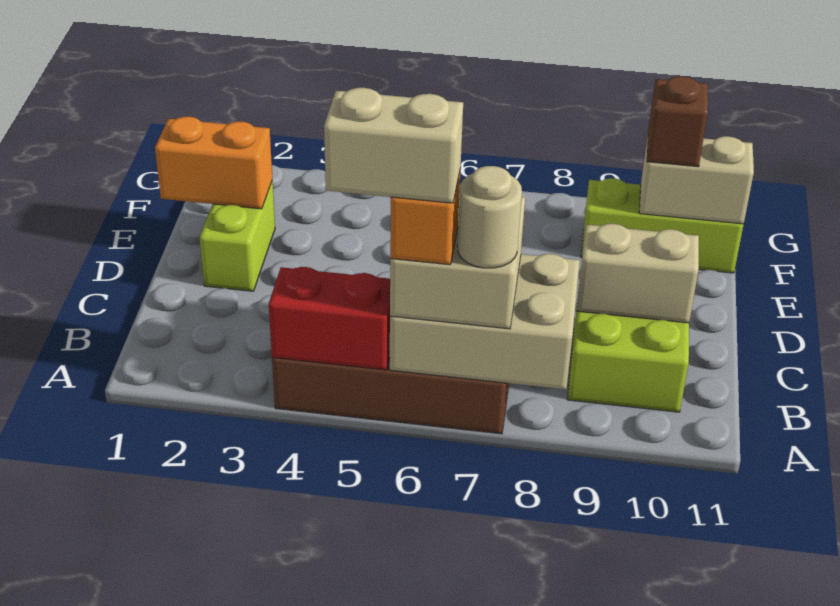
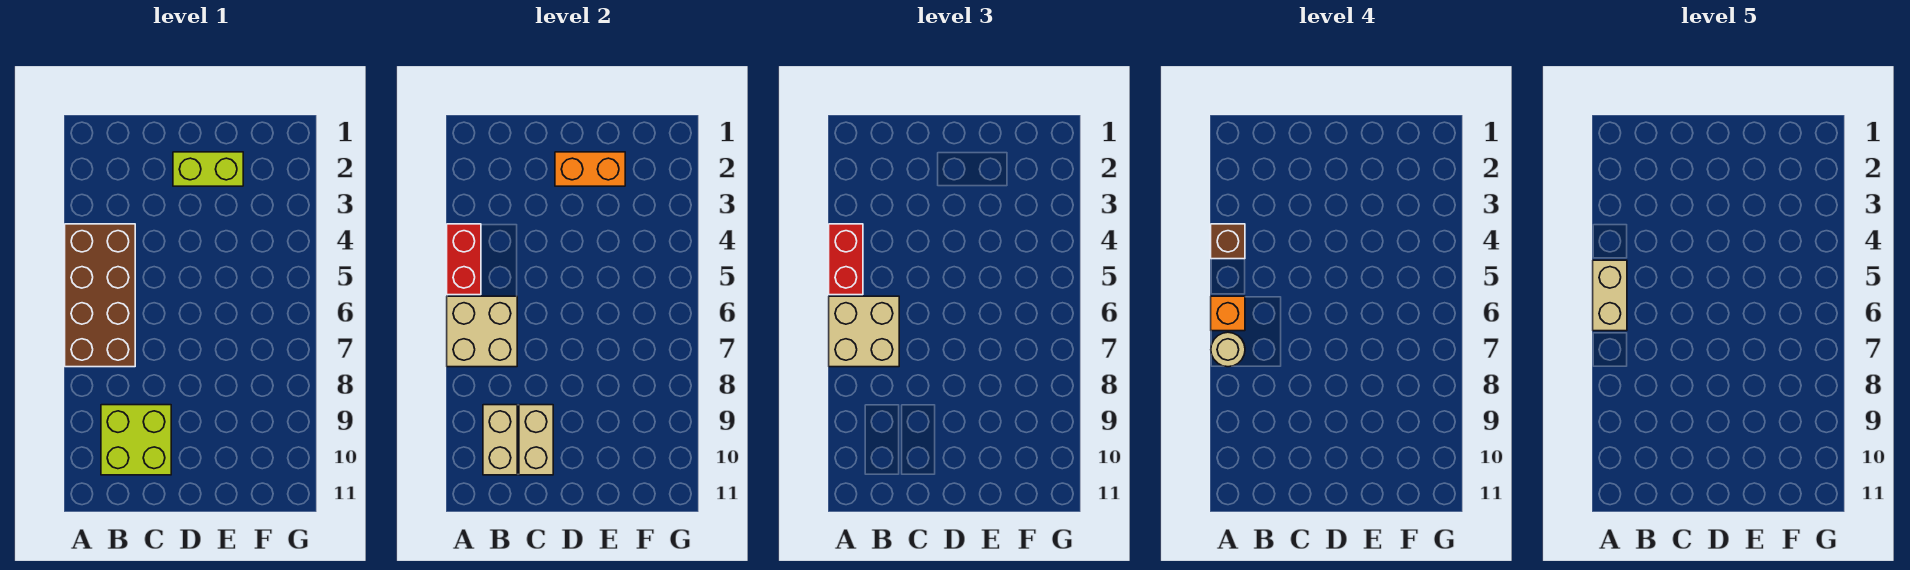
none -> red brick A4:A5 level 3
tan brick A6:B8 level 2 -> tan brick A6:B7 level 2
orange brick E1:E2 level 2 -> orange brick D2:E2 level 2
lime brick F9:F11 level 1 -> none
tan brick F10:F11 level 2 -> tan brick B9:B10 level 2
brown brick F10 level 3 -> brown brick A4 level 4

